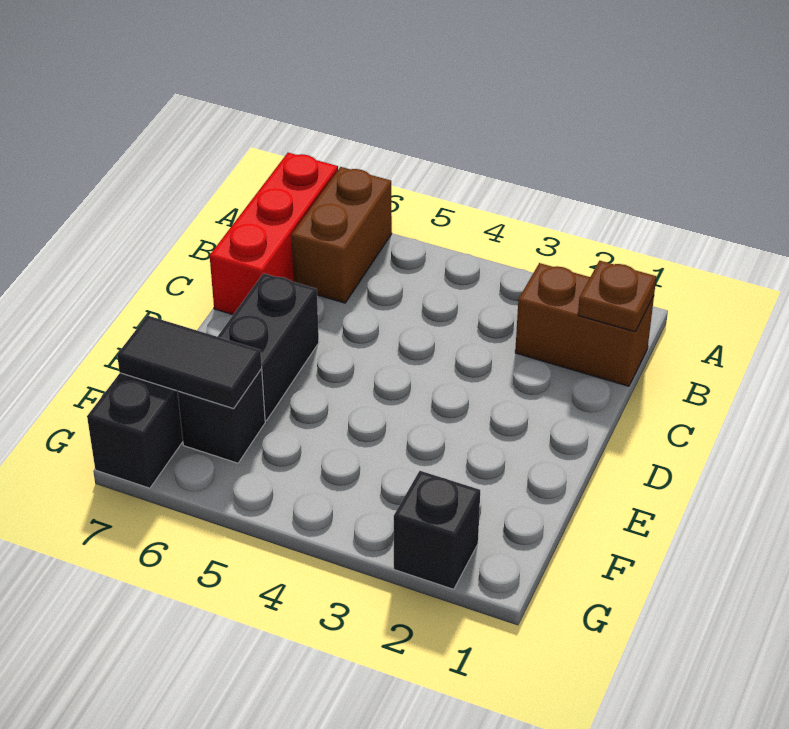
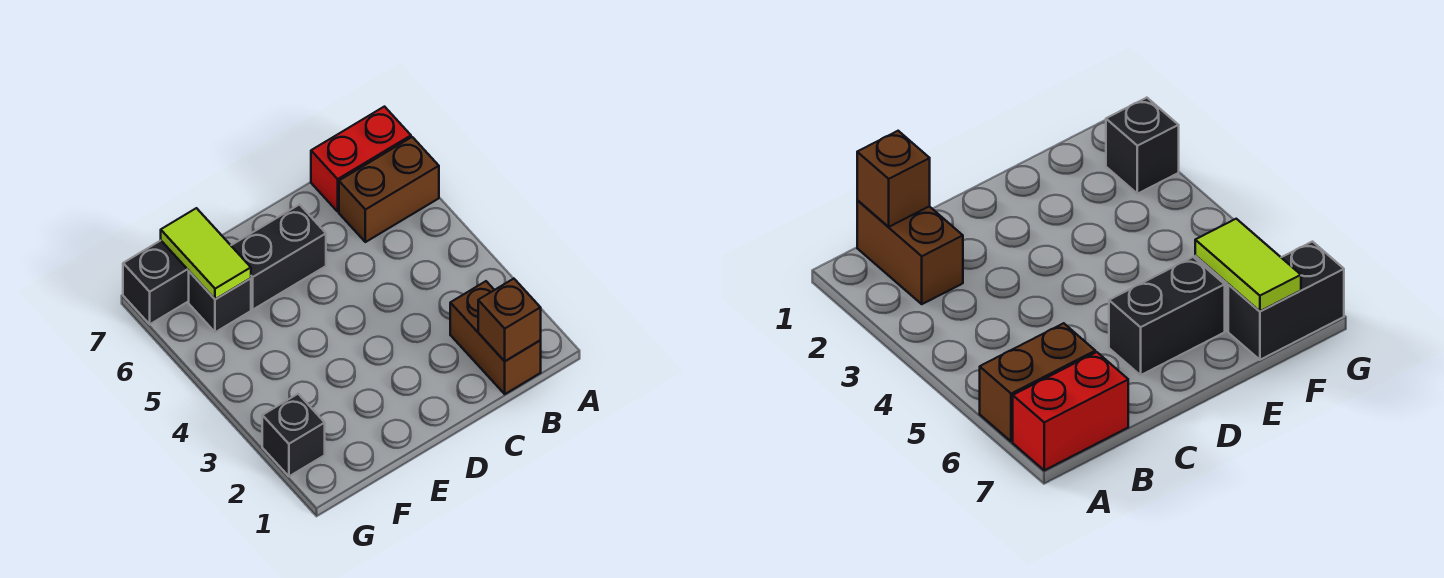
red brick A7:C7 level 1 -> red brick A7:B7 level 1
brown plate B1 level 2 -> brown brick B1 level 2
black tile F6:F7 level 2 -> lime tile F6:F7 level 2

